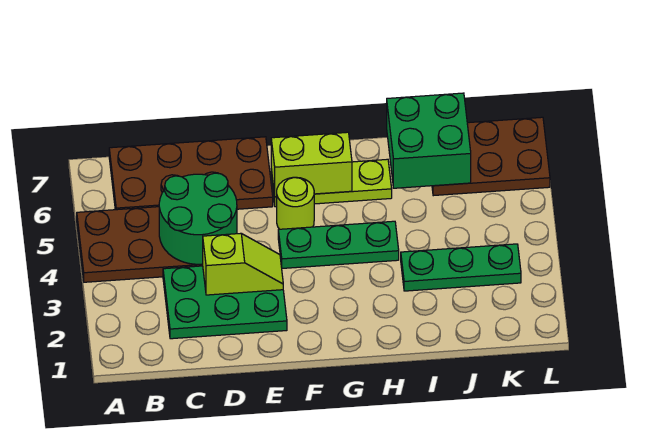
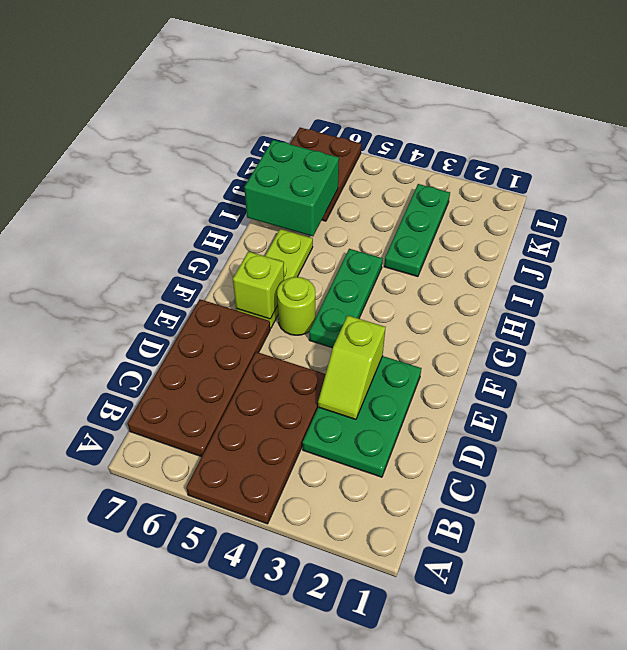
green round brick C4:D5 level 2 -> none
lime slope D3:E3 level 2 top D -> lime slope D3:E3 level 2 top E
lime brick F6:G6 level 2 -> lime brick F6 level 2

